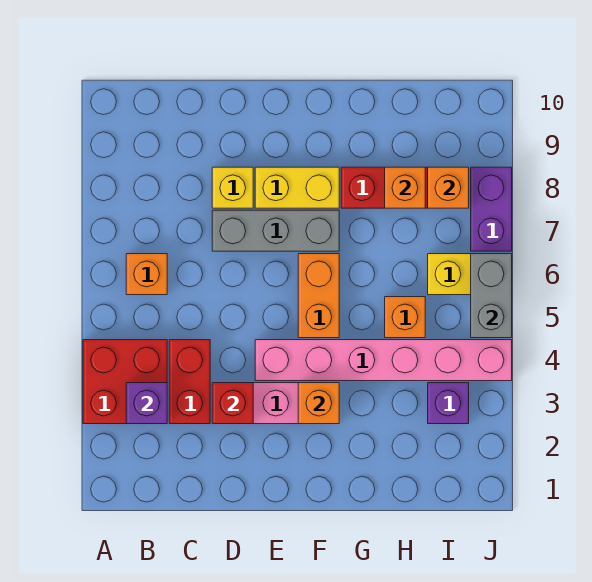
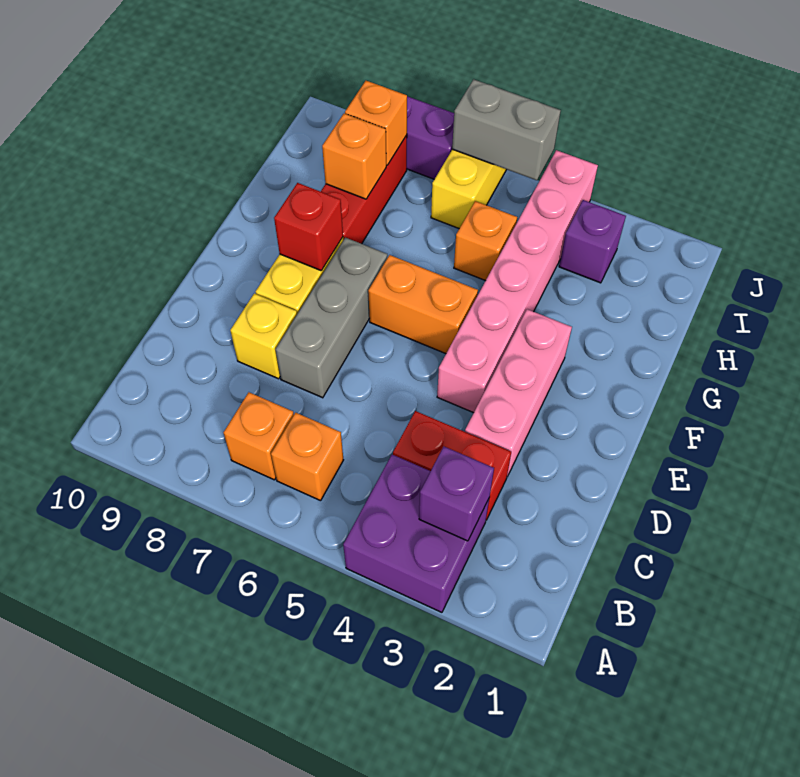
red brick A3:B4 level 1 -> purple brick A3:B4 level 1
red brick D3 level 2 -> red brick F8 level 2
orange brick F3 level 2 -> orange brick B7 level 1

